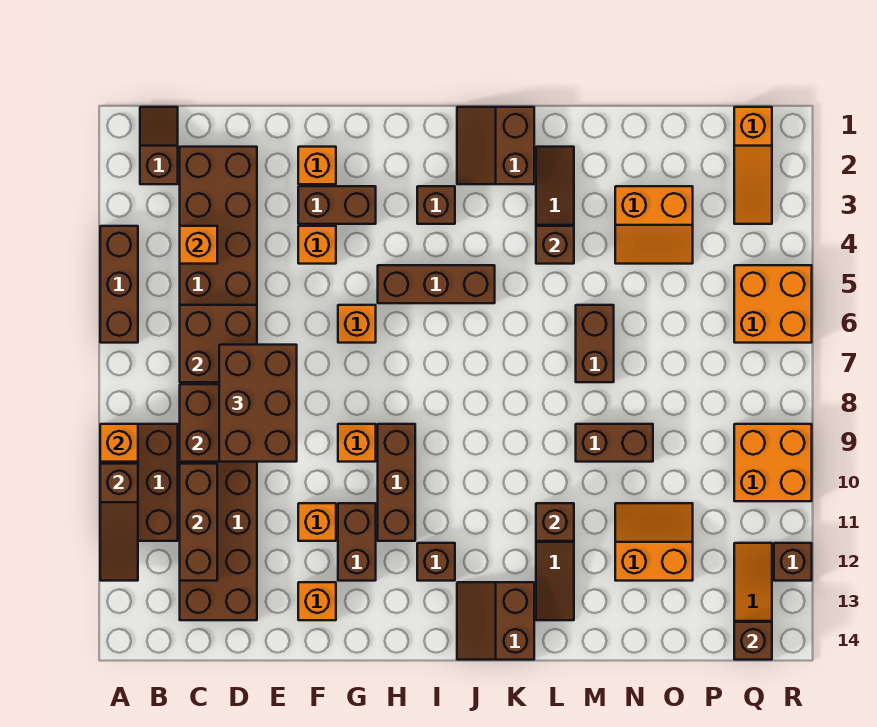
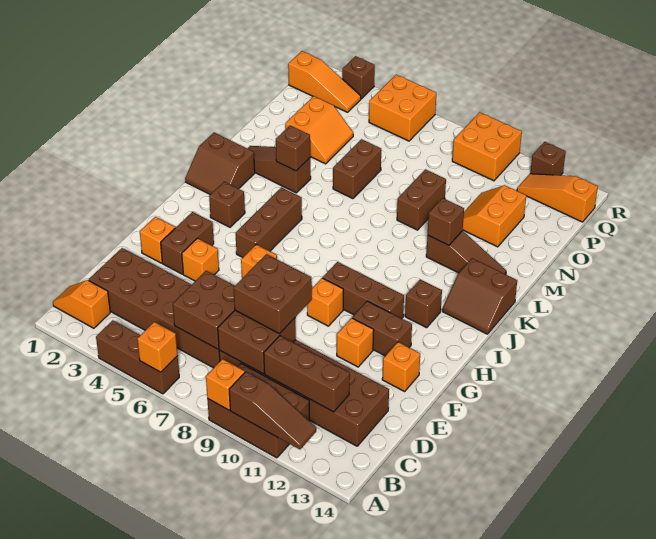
brown slope B1:B2 level 1 top 2 -> orange slope B1:B2 level 1 top 2
orange brick C4 level 2 -> orange brick A6 level 2
brown brick D7:E9 level 3 -> brown brick D8:E9 level 3
brown brick M6:M7 level 1 -> brown brick M6:N6 level 1
brown brick Q14 level 2 -> brown brick R3 level 1

